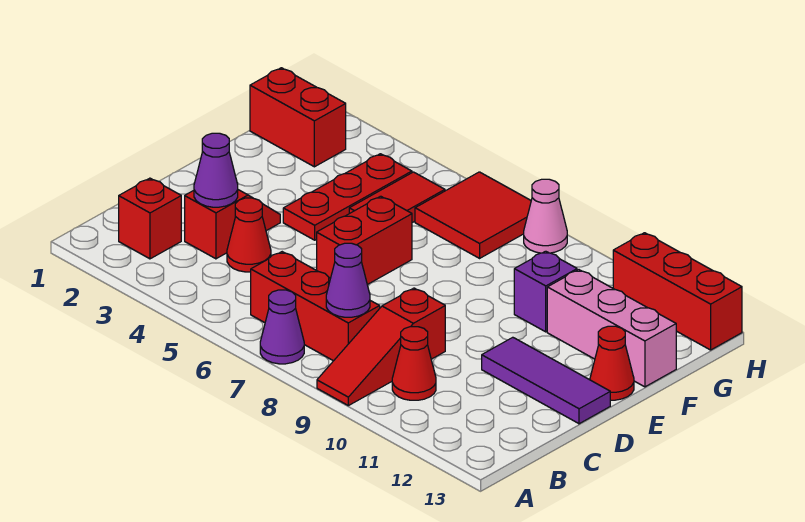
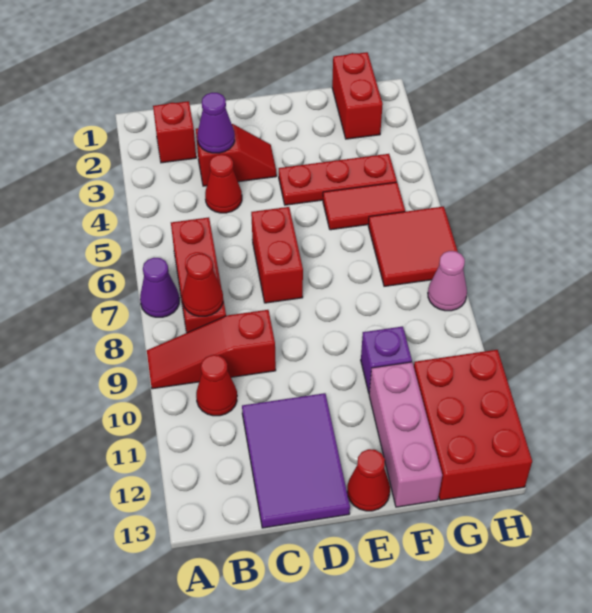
purple cone B8 level 2 -> red cone B8 level 2
red brick D6:E6 level 1 -> red brick D6:D7 level 1
purple tile D11:D13 level 1 -> purple tile C11:D13 level 1
red brick H11:H13 level 1 -> red brick G11:H13 level 1

